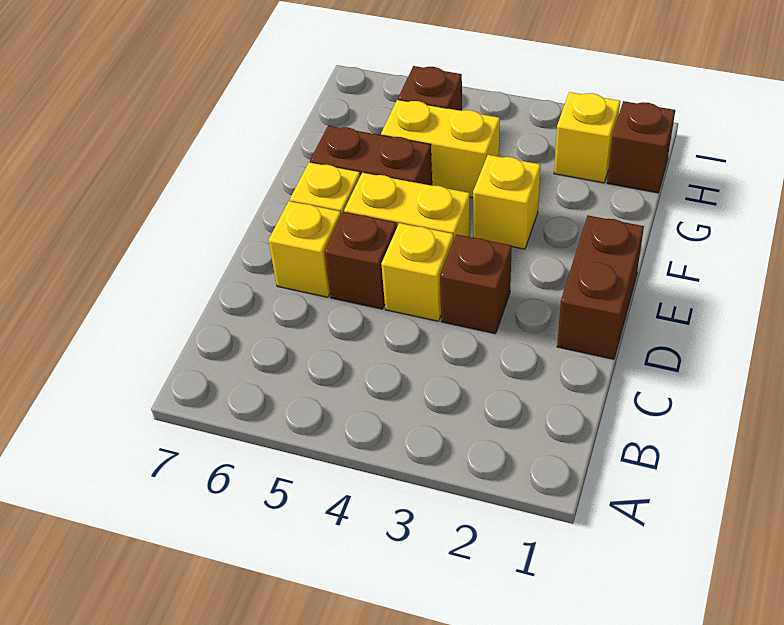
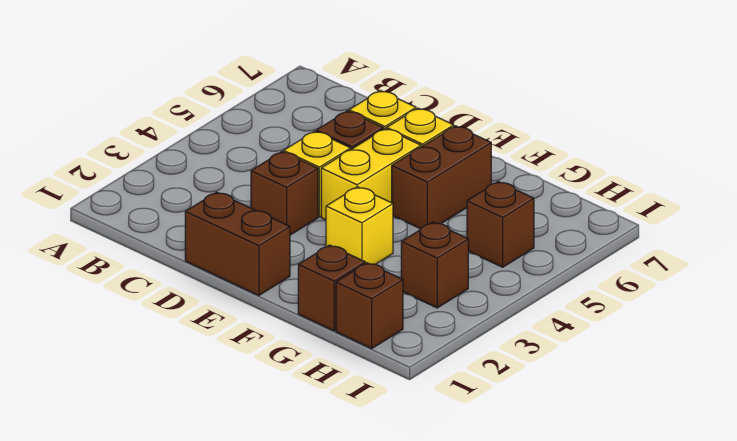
none -> brown brick G1 level 1
yellow brick G4:G5 level 1 -> none
yellow brick H2 level 1 -> none
none -> brown brick H3 level 1

